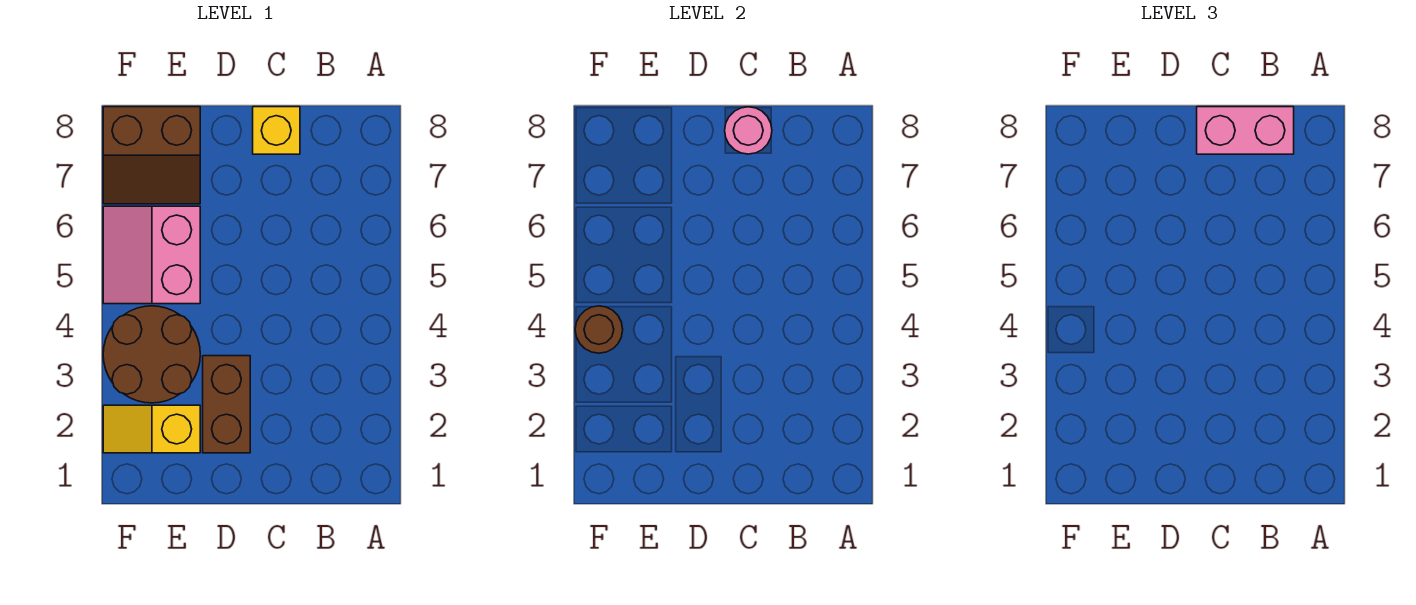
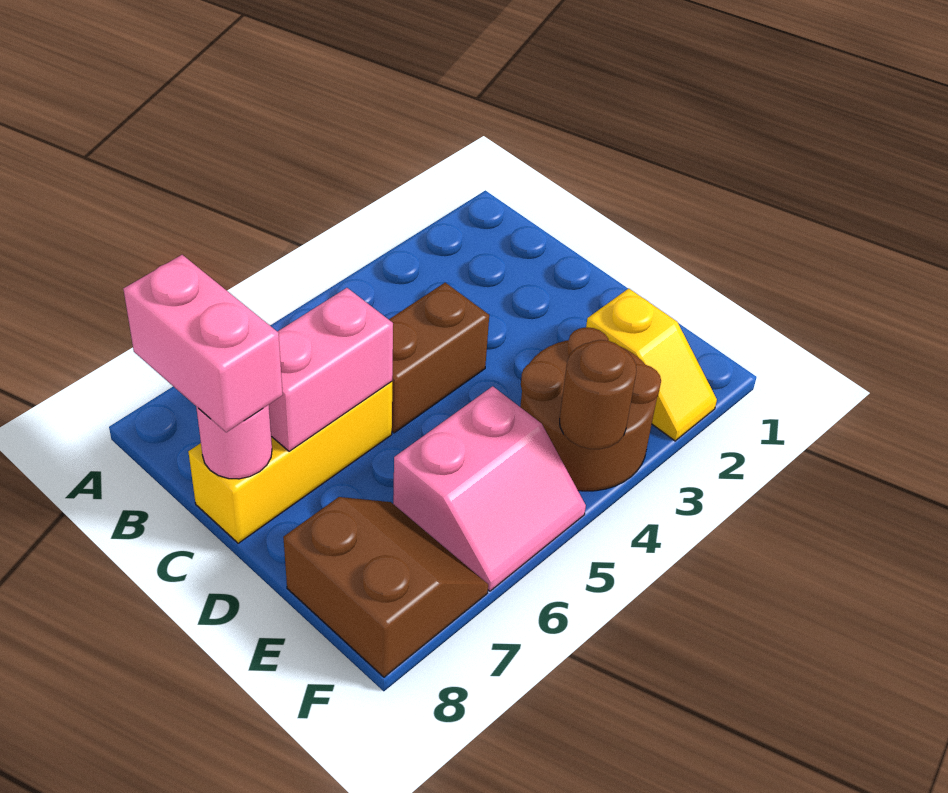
none -> pink brick C6:C7 level 2
yellow brick C8 level 1 -> yellow brick C6:C8 level 1
brown brick D2:D3 level 1 -> brown brick C4:C5 level 1

